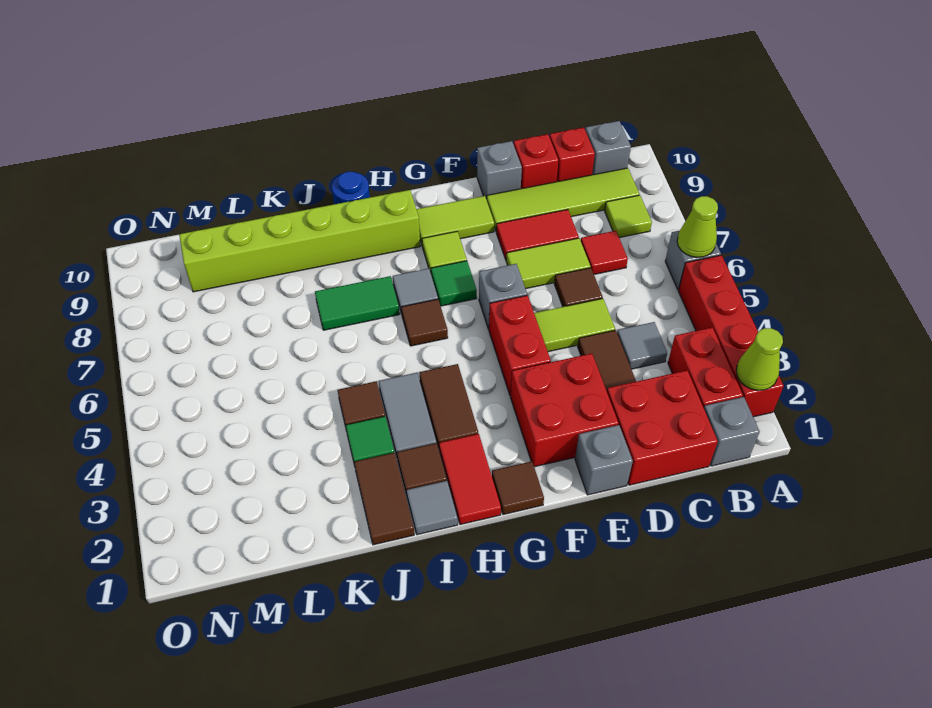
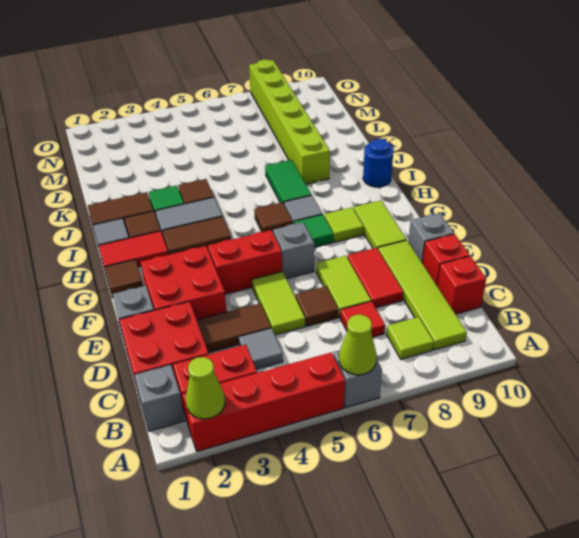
grey brick B10 level 1 -> none
lime brick H9:M9 level 1 -> lime brick J8:O8 level 1

